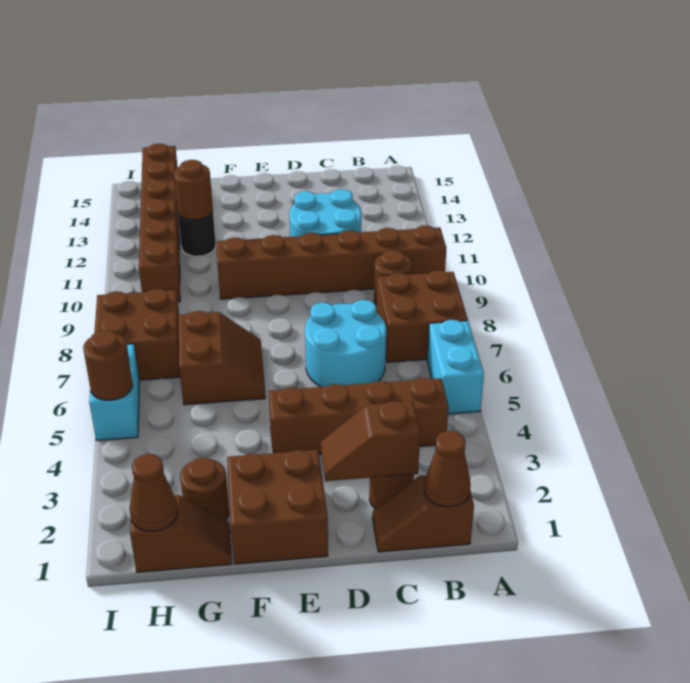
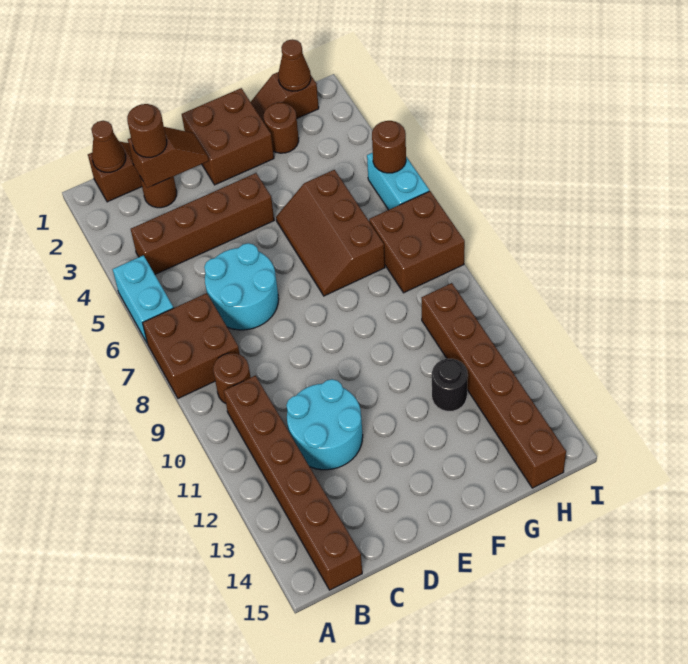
brown brick A10:F10 level 1 -> brown brick B10:B15 level 1
brown slope F6:G7 level 1 top G -> brown slope F5:G7 level 1 top G
brown round brick G12 level 2 -> brown round brick C2 level 3

